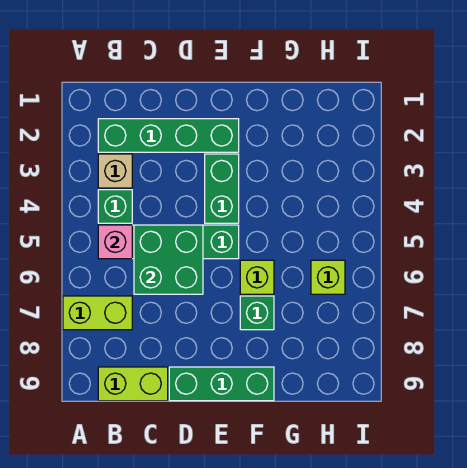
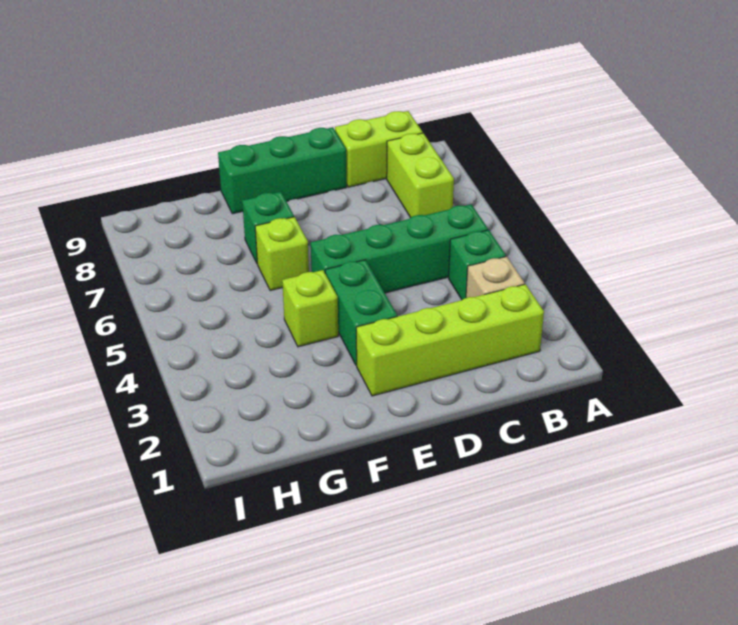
lime brick A7:B7 level 1 -> lime brick B7:B8 level 1
green brick B2:E2 level 1 -> lime brick B2:E2 level 1
pink brick B5 level 2 -> none
green brick C5:D6 level 2 -> none
lime brick H6 level 1 -> lime brick F4 level 1

